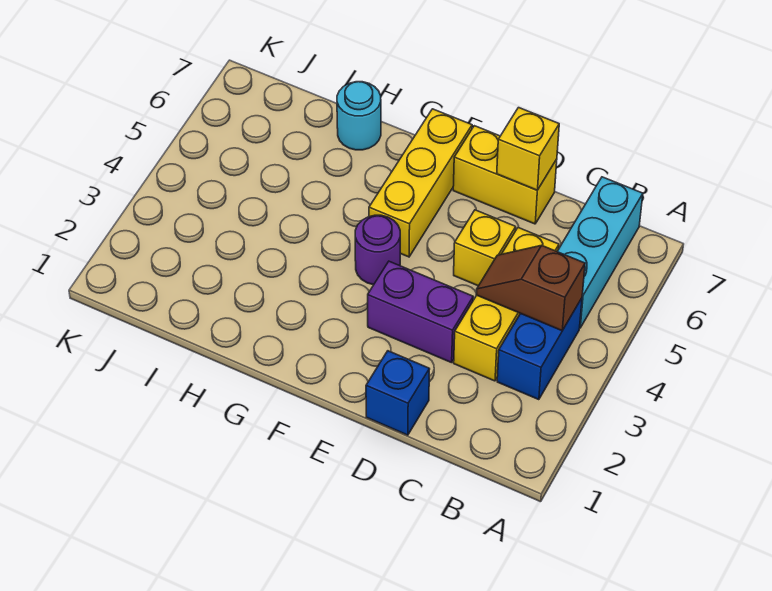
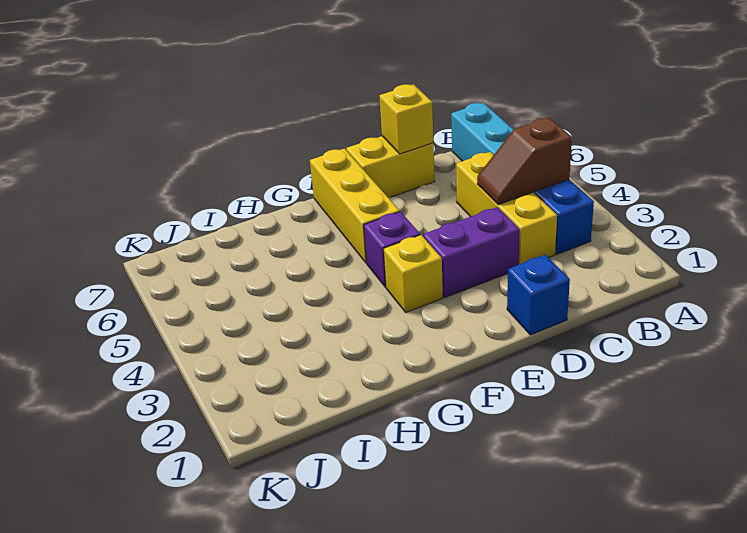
yellow brick D5 level 1 -> yellow brick F3 level 1
purple round brick F4 level 1 -> purple brick F4 level 1
cyan round brick H7 level 1 -> none

